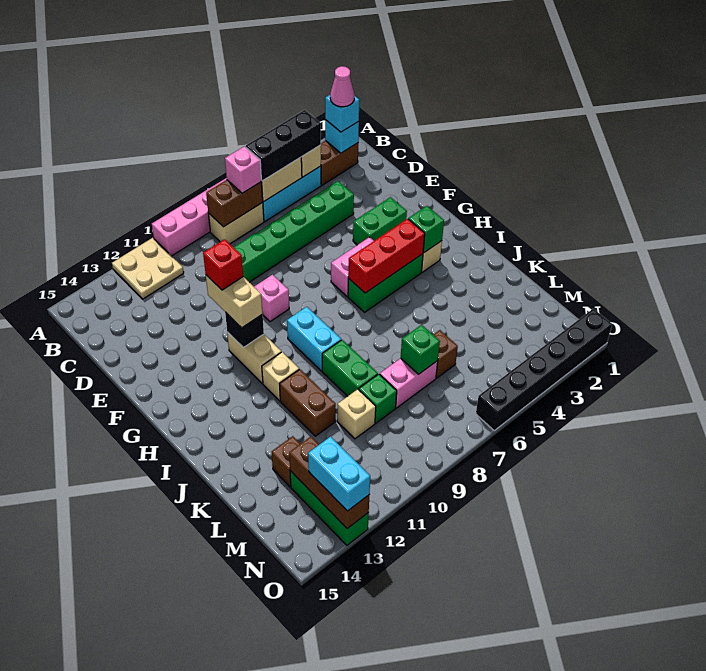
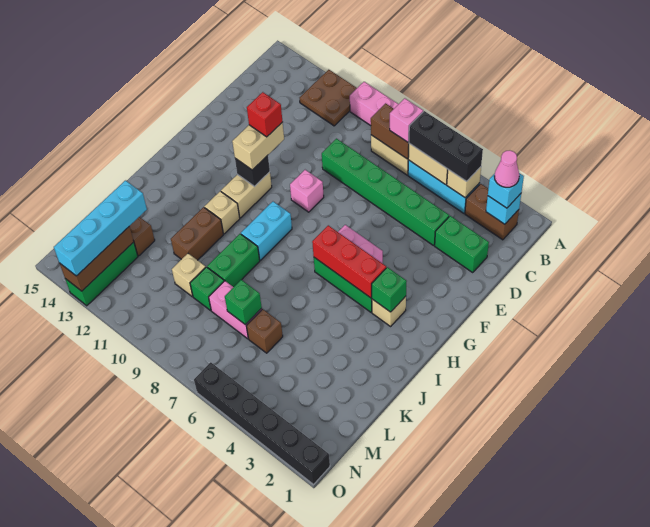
tan plate A11:B12 level 1 -> brown plate A11:B12 level 1
green brick F3:F4 level 1 -> green brick D2:D3 level 1
cyan brick N13:O13 level 3 -> cyan brick L13:O13 level 3

